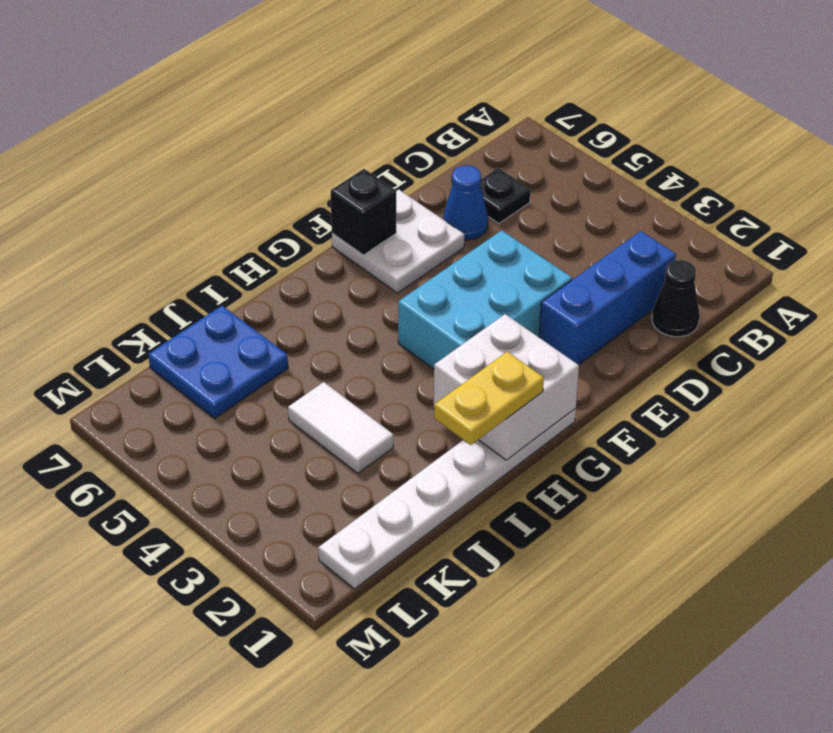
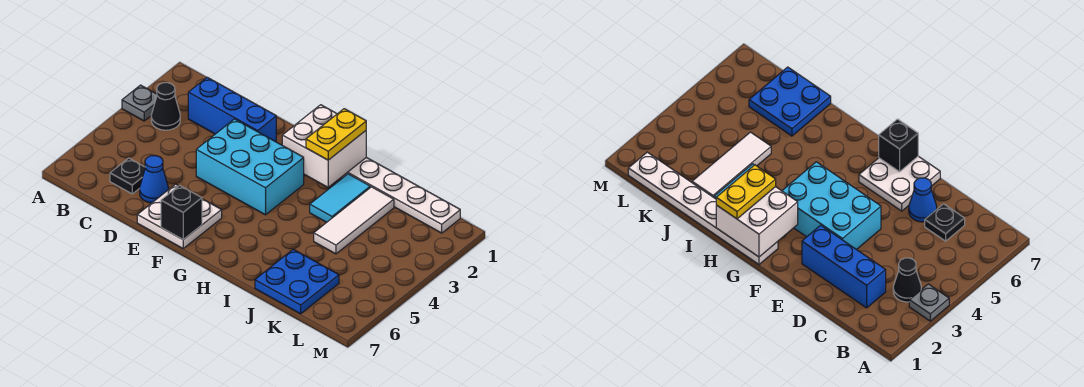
none -> grey plate A3 level 1
black cone C1 level 1 -> black cone B3 level 1
yellow plate H1:I1 level 3 -> yellow plate H1:H2 level 3
none -> cyan tile I2:I3 level 1
white tile J3:J4 level 1 -> white tile J2:J4 level 1

